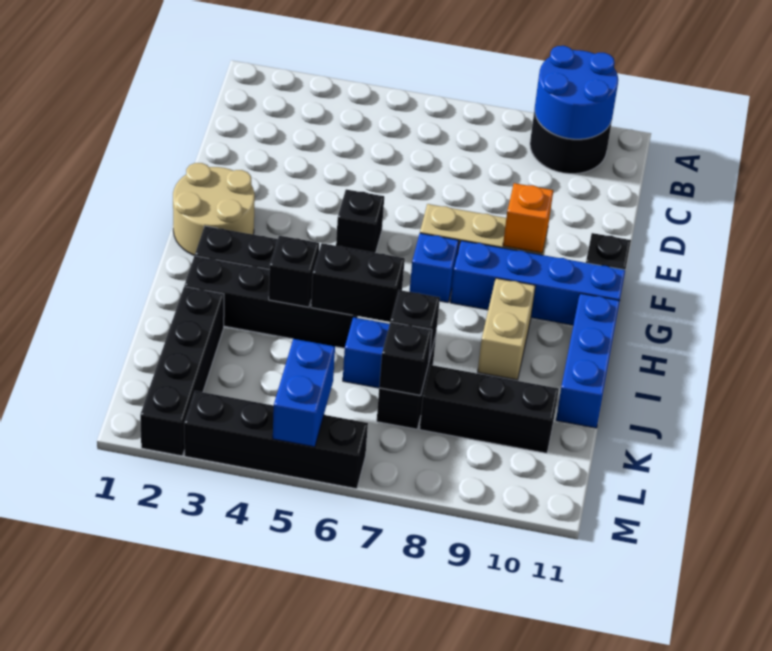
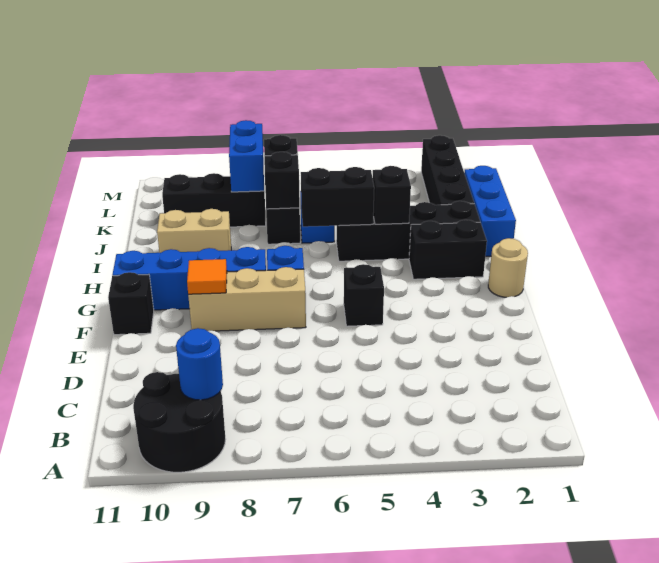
blue round brick A9:B10 level 2 -> blue round brick B9 level 2
tan round brick F1:G2 level 1 -> tan round brick G1 level 1
orange brick F9 level 2 -> orange tile F9 level 2
tan brick H9:I9 level 1 -> tan brick I9:I10 level 1
blue brick H11:J11 level 1 -> blue brick I1:K1 level 1
blue brick L5:M5 level 2 -> blue brick K8:L8 level 2
black brick M3:M6 level 1 -> none

